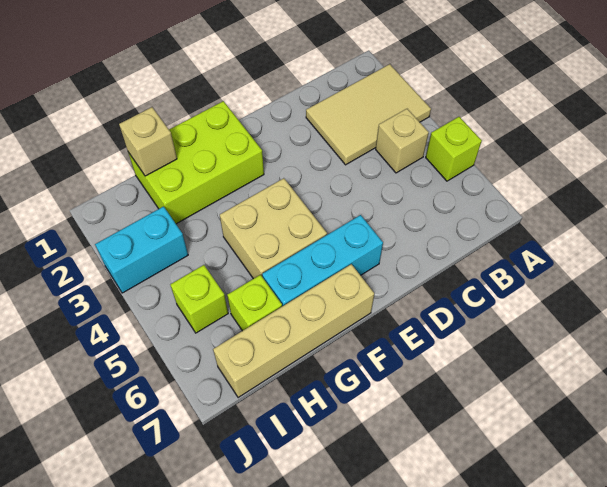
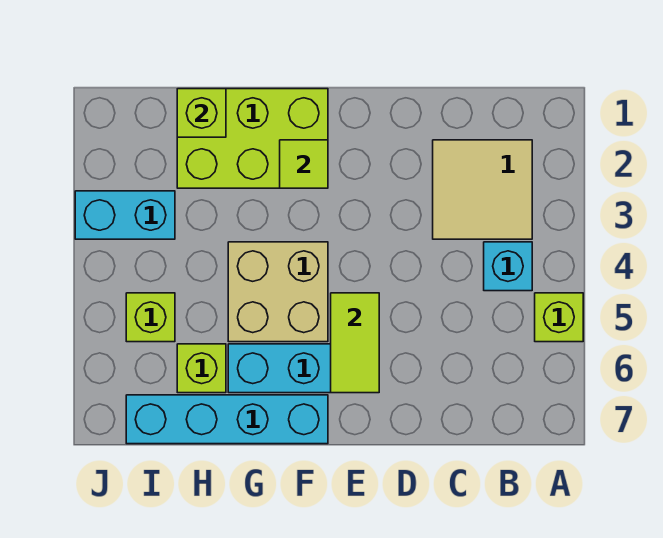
tan tile A2:C3 level 1 -> tan tile B2:C3 level 1
tan brick B4 level 1 -> cyan brick B4 level 1
none -> lime tile E5:E6 level 2
none -> lime tile F2 level 2
tan brick F7:I7 level 1 -> cyan brick F7:I7 level 1
tan brick H1 level 2 -> lime brick H1 level 2

